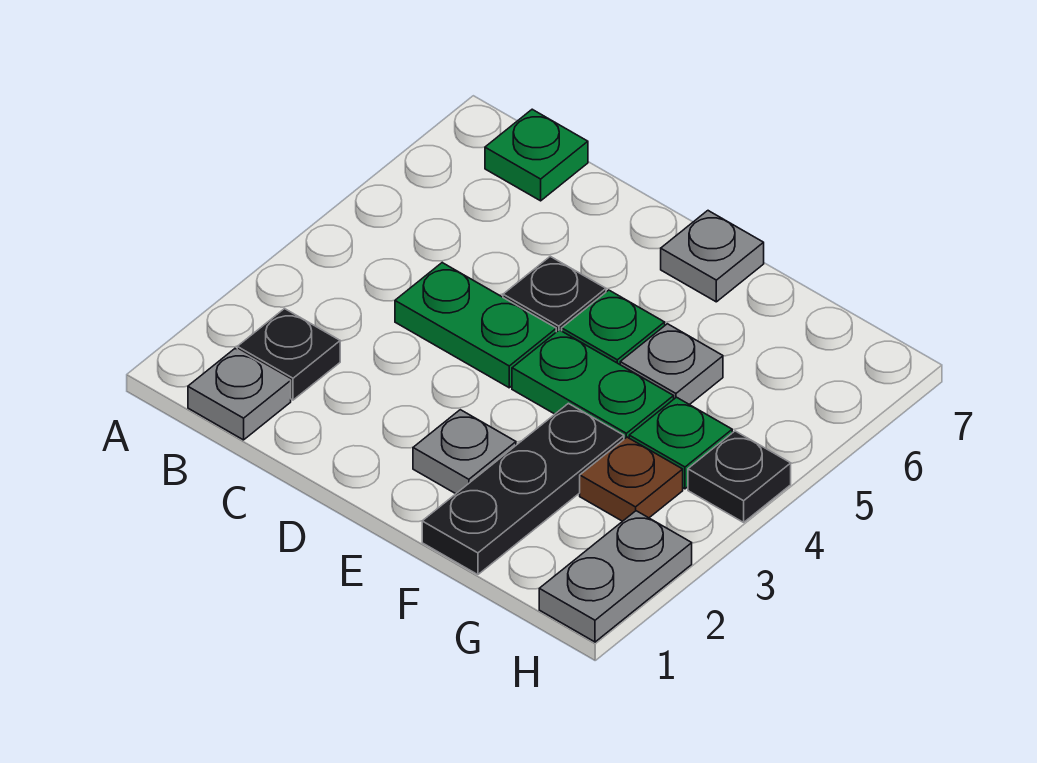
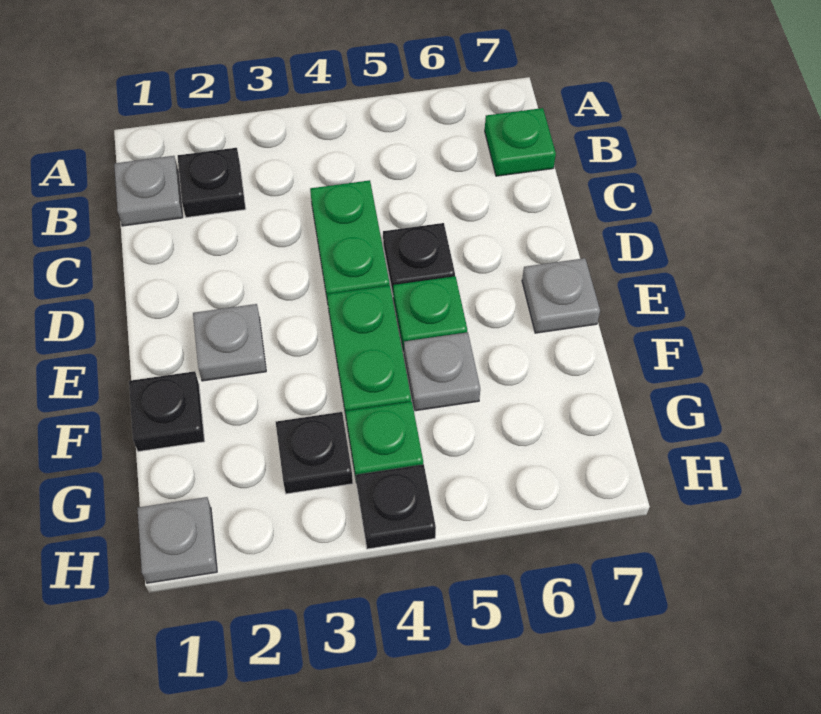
black plate F1:F3 level 1 -> black plate F1 level 1
brown plate G3 level 1 -> black plate G3 level 1
grey plate H1:H2 level 1 -> grey plate H1 level 1

